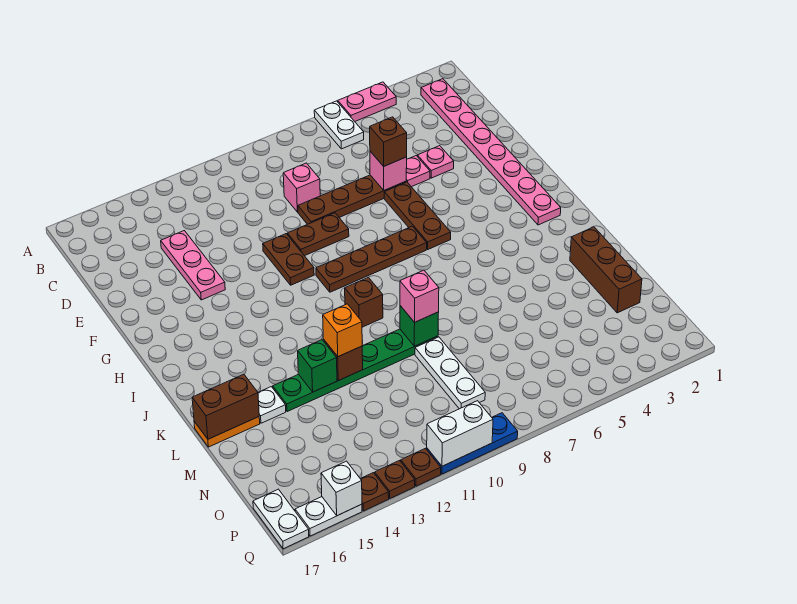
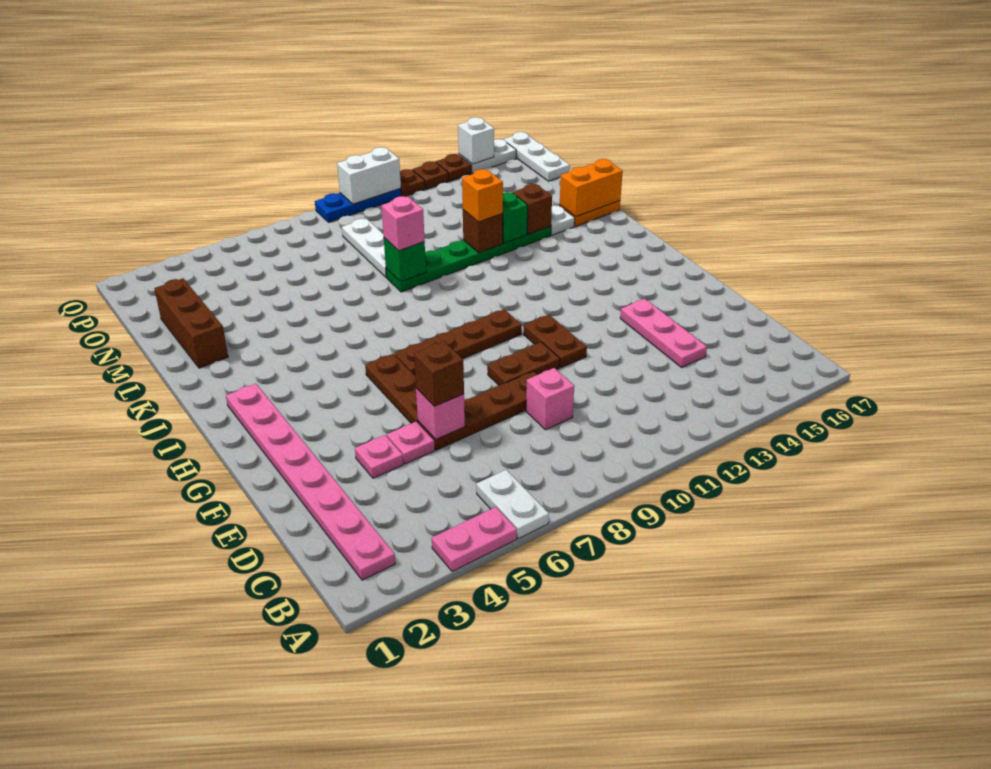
brown brick J10 level 1 -> brown brick L14 level 2
brown brick L16:L17 level 2 -> orange brick L16:L17 level 2
white plate P17:Q17 level 1 -> white plate O17:Q17 level 1

